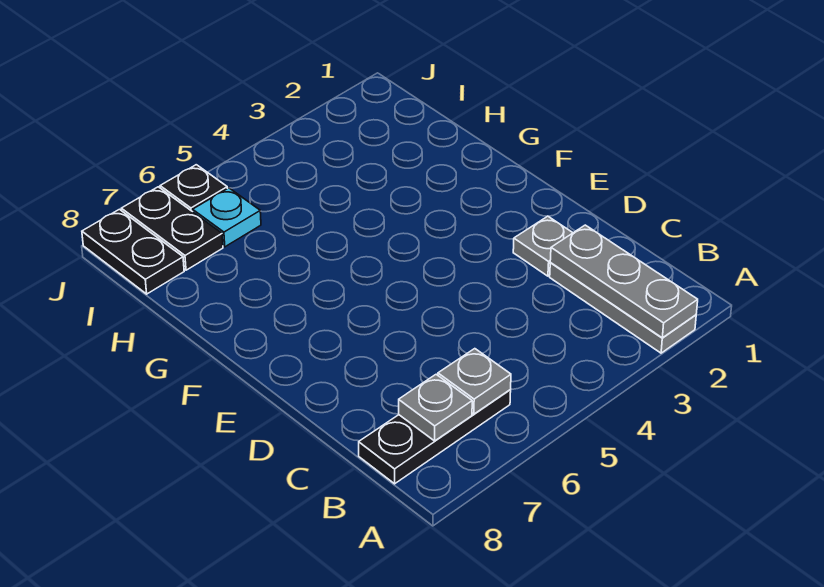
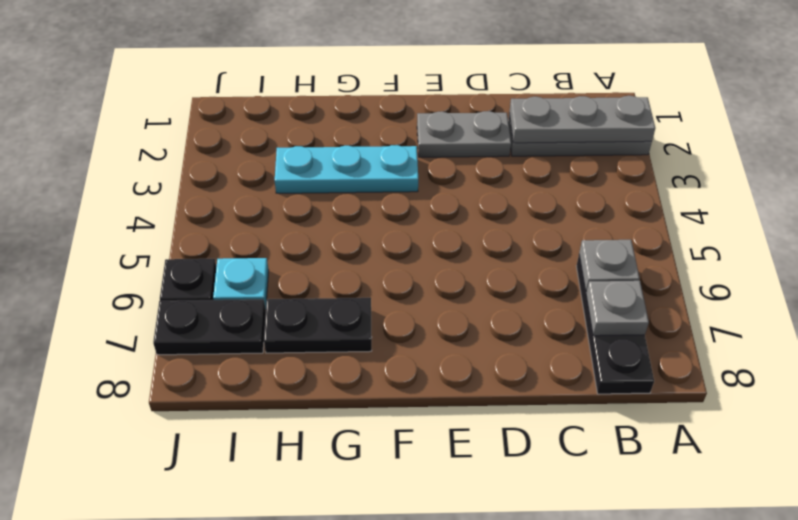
grey plate D2 level 1 -> grey plate D2:E2 level 1
none -> cyan plate F3:H3 level 1
black plate I8:J8 level 1 -> black plate G7:H7 level 1

